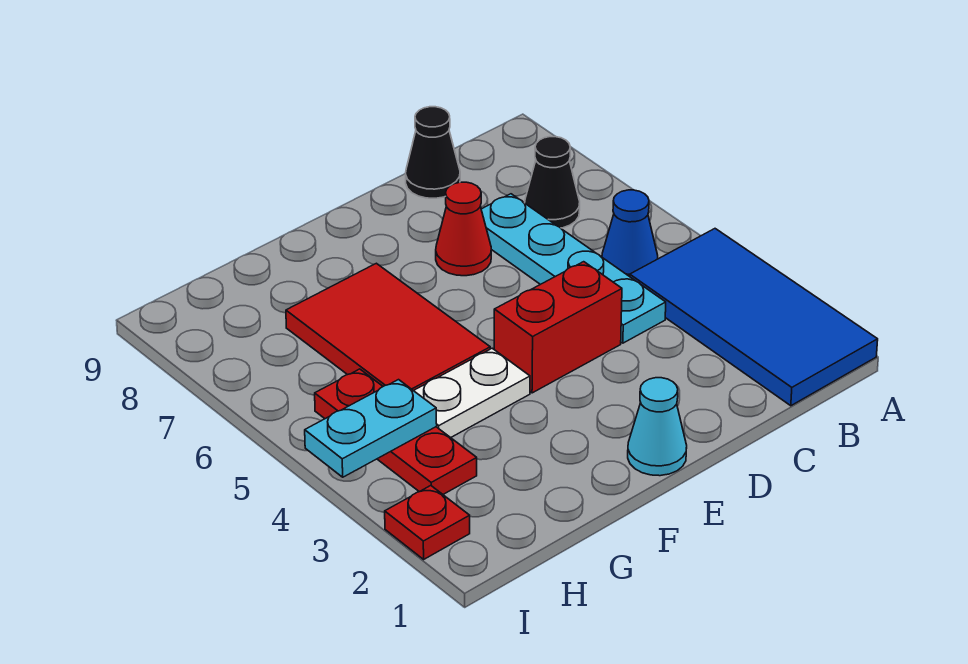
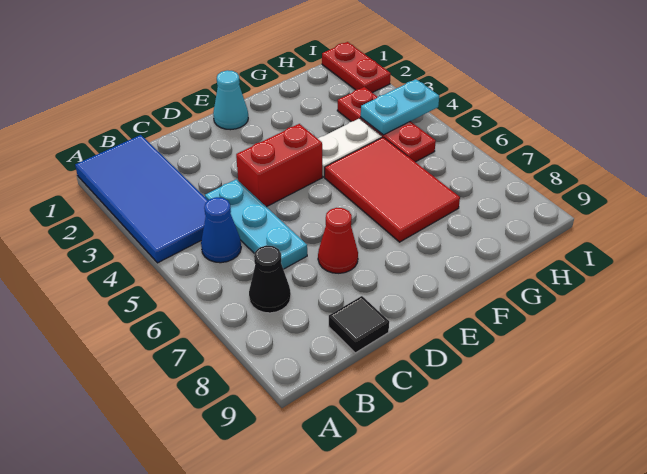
cyan plate C4:C7 level 1 -> cyan plate C4:C6 level 1
black cone C9 level 1 -> black tile C9 level 1
red plate I2 level 1 -> red plate I1:I2 level 1

